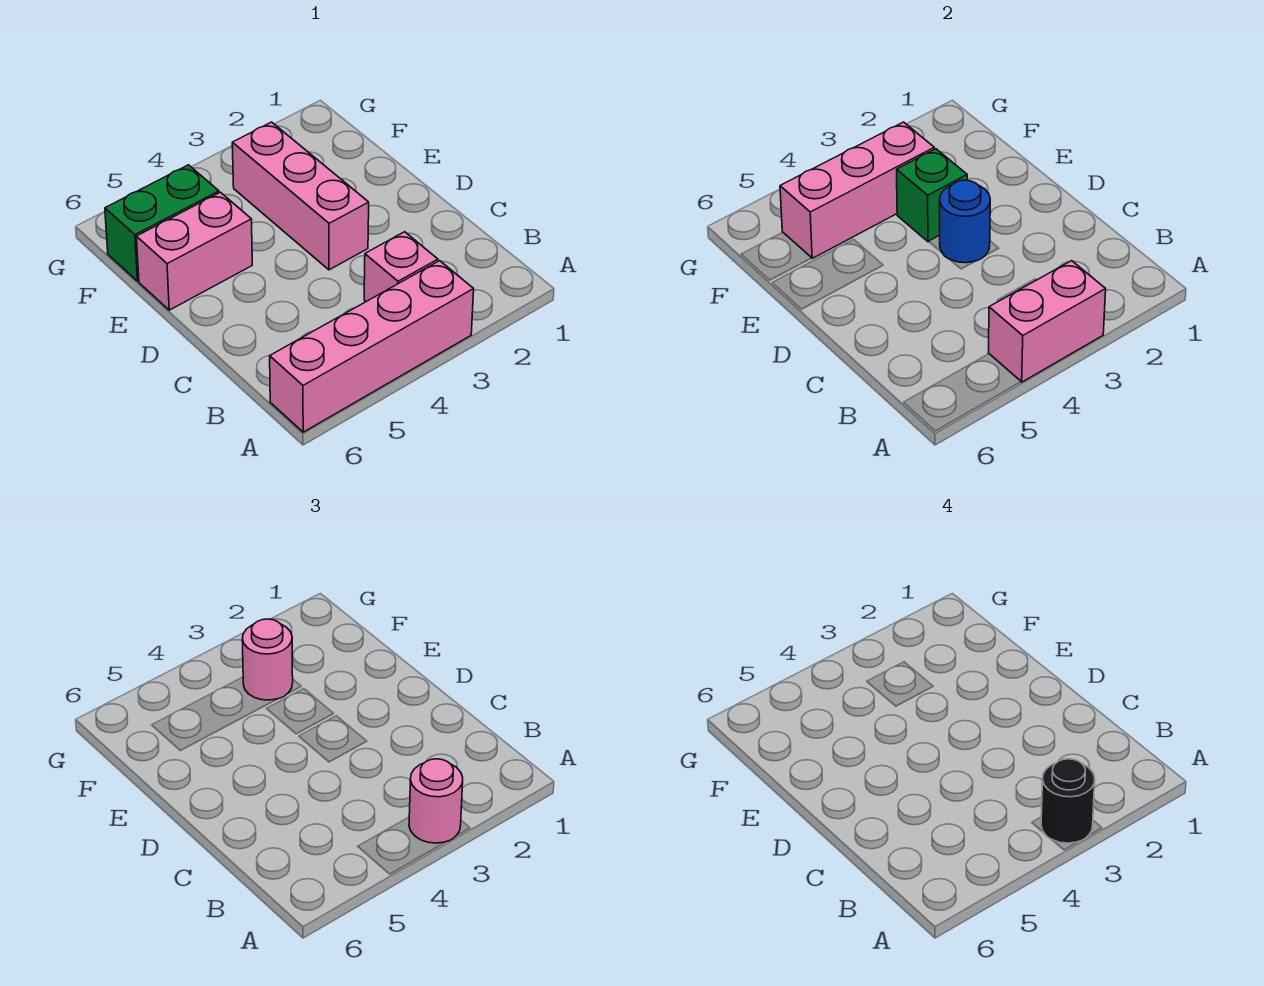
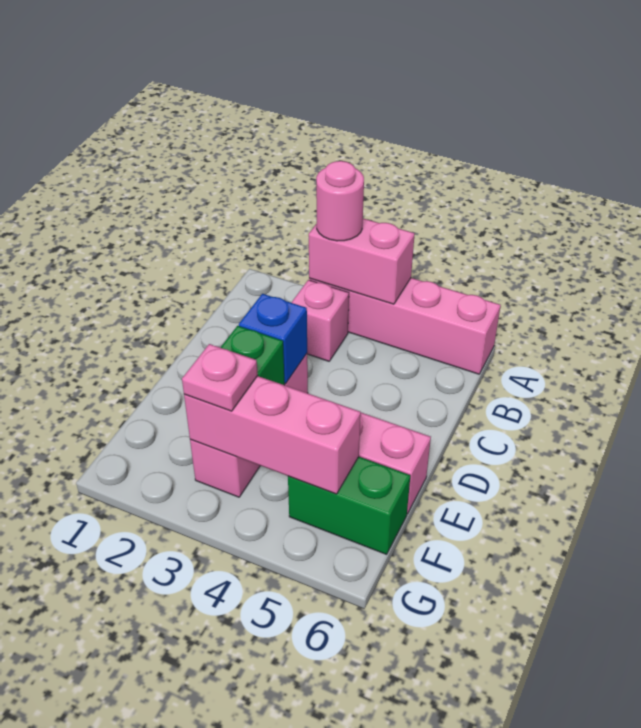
black round brick A3 level 4 -> none
blue round brick D3 level 2 -> blue brick D3 level 2
pink round brick F3 level 3 -> pink plate F3 level 3

